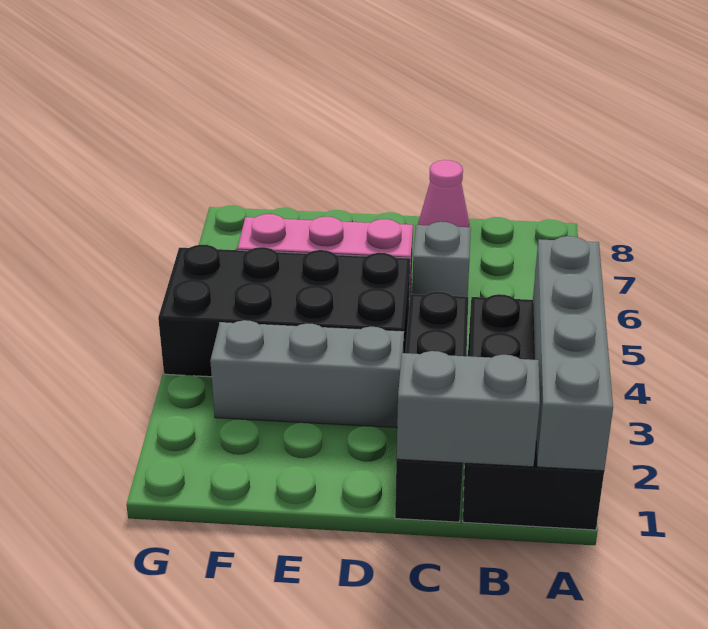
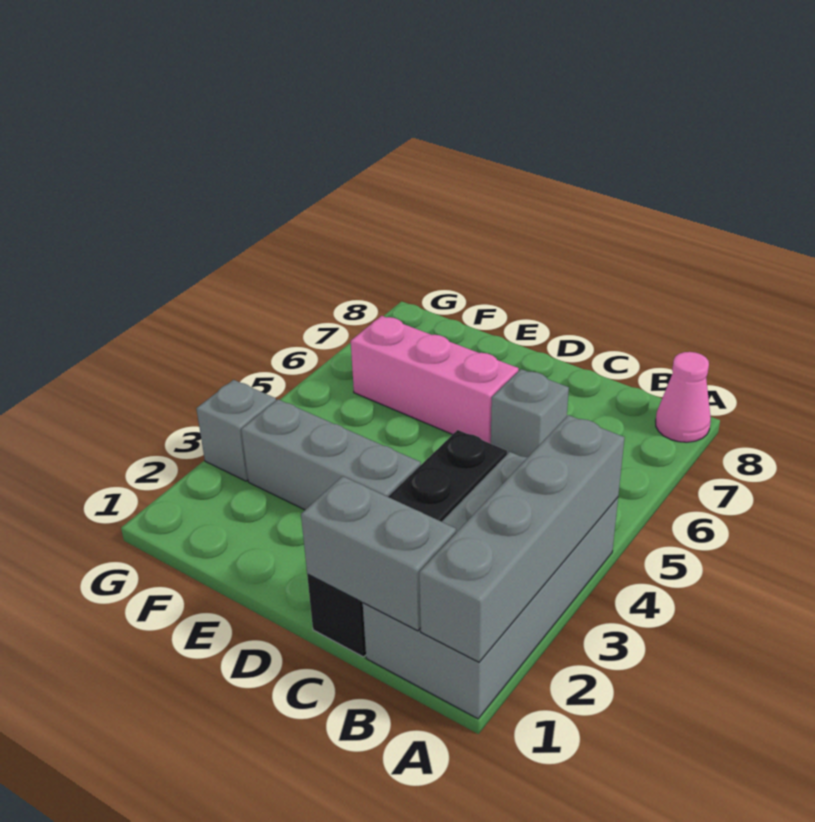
black brick A1:B4 level 1 -> grey brick A1:B4 level 1
pink cone C8 level 1 -> pink cone A8 level 1
black brick D4:G5 level 1 -> none
none -> grey brick G3 level 1

